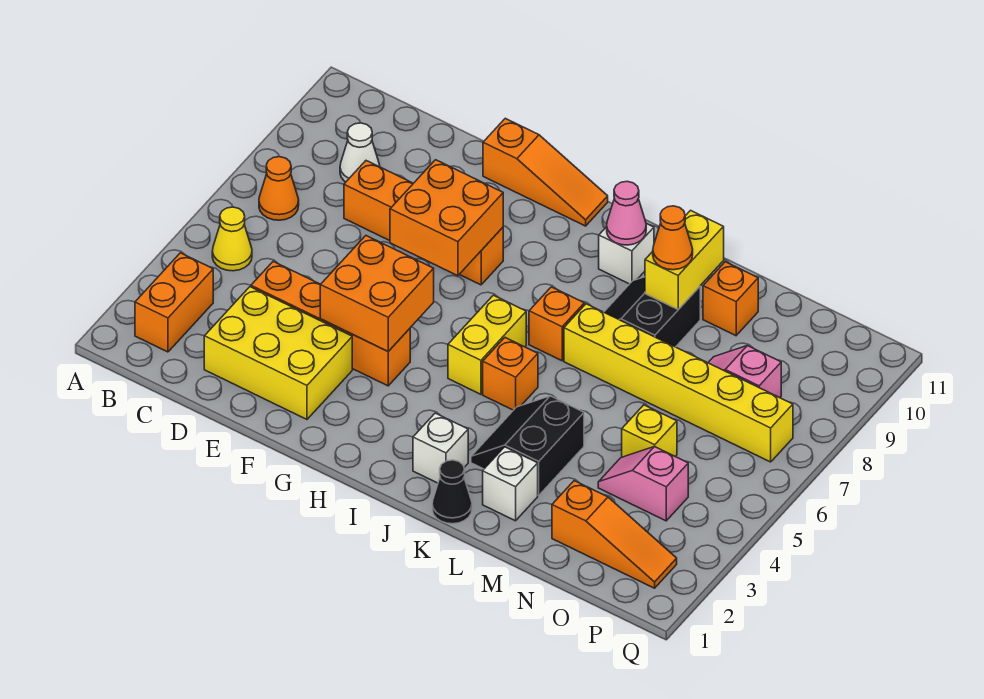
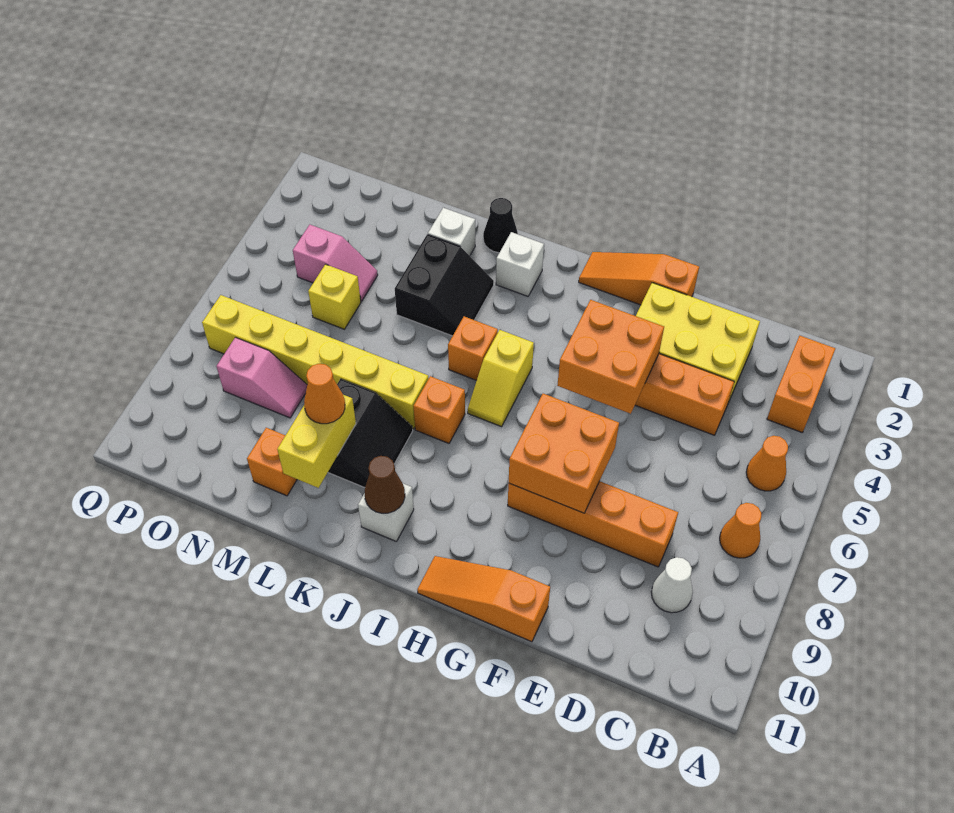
yellow cone B5 level 1 -> orange cone B5 level 1
yellow brick I5:I6 level 1 -> yellow slope I5:I6 level 1 top 5
pink cone J10 level 2 -> brown cone J10 level 2
orange slope N2:P2 level 1 top N -> orange slope F1:H1 level 1 top F

